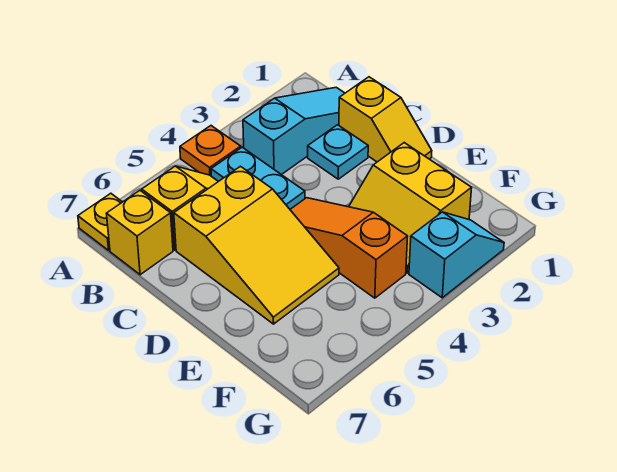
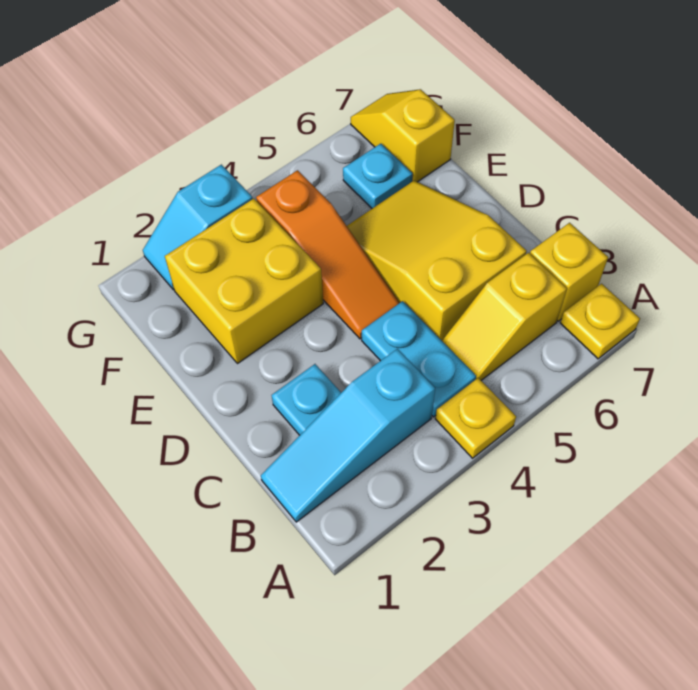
orange plate A4 level 1 -> yellow plate A4 level 1
yellow slope C1:D1 level 1 top C -> yellow slope F7:G7 level 1 top F
yellow slope E2:F3 level 1 top 2 -> yellow brick E2:F3 level 1
none -> cyan plate F6 level 1

